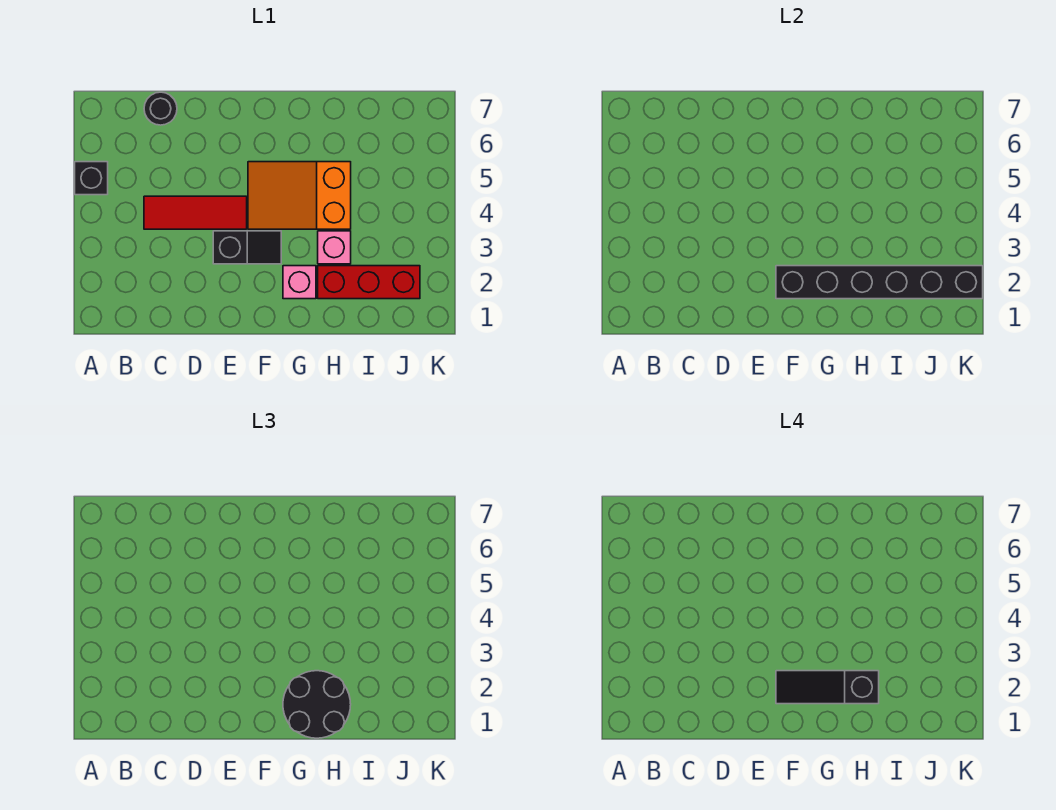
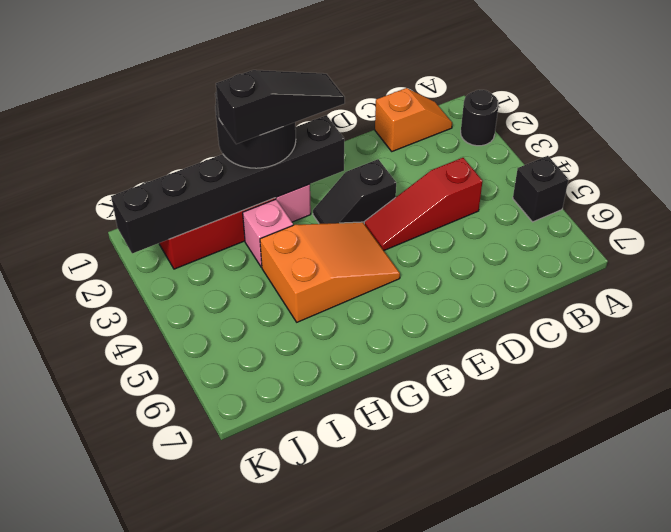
none -> orange slope B1:C1 level 1 top C
red tile C4:E4 level 1 -> red slope C4:E4 level 1 top C
black round brick C7 level 1 -> black round brick A2 level 1

